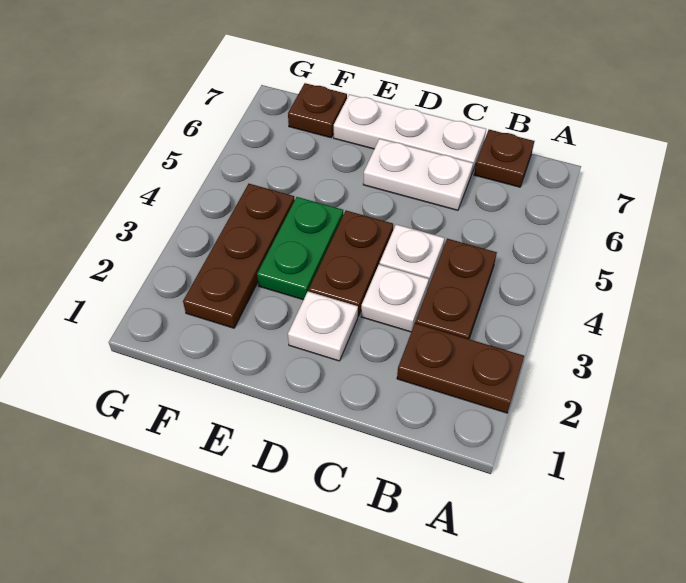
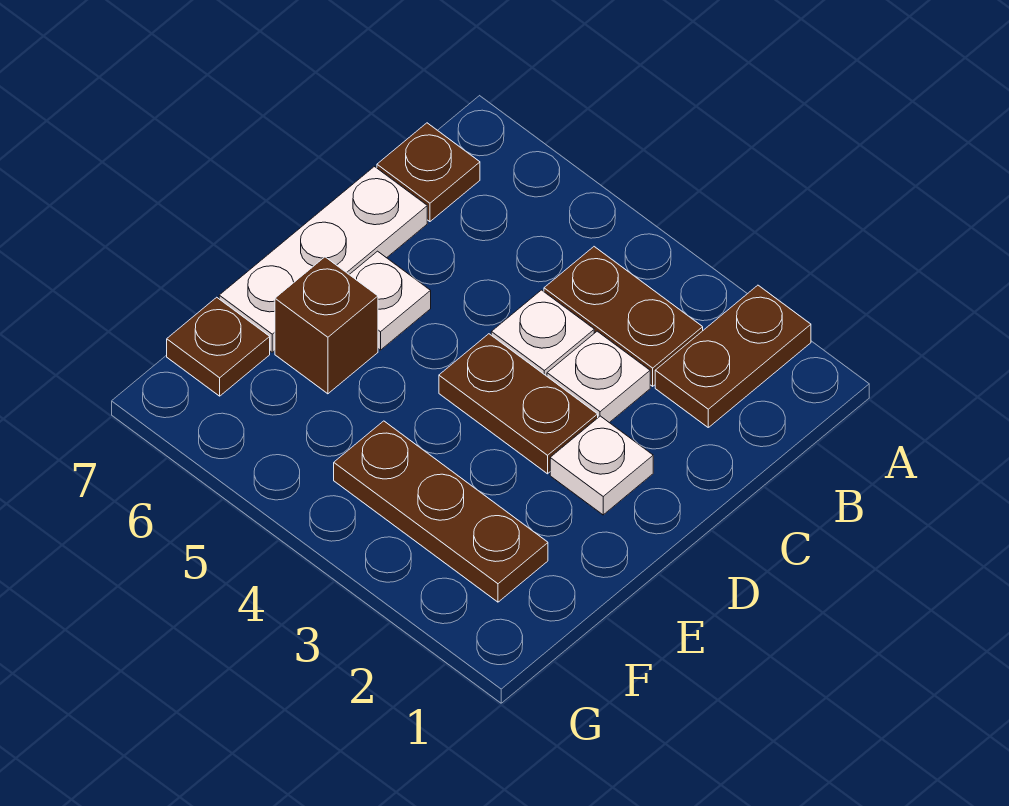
white plate C6:D6 level 1 -> white plate D6 level 1
green plate E3:E4 level 1 -> none
none -> brown brick E6 level 1

